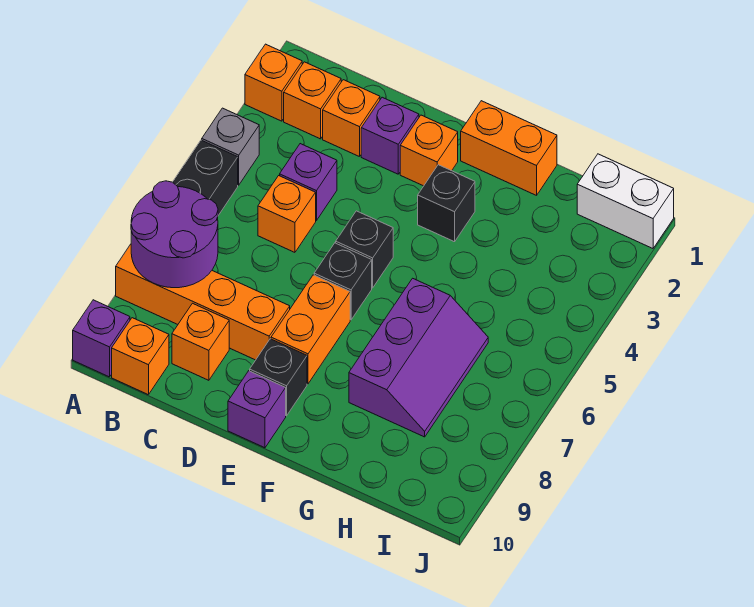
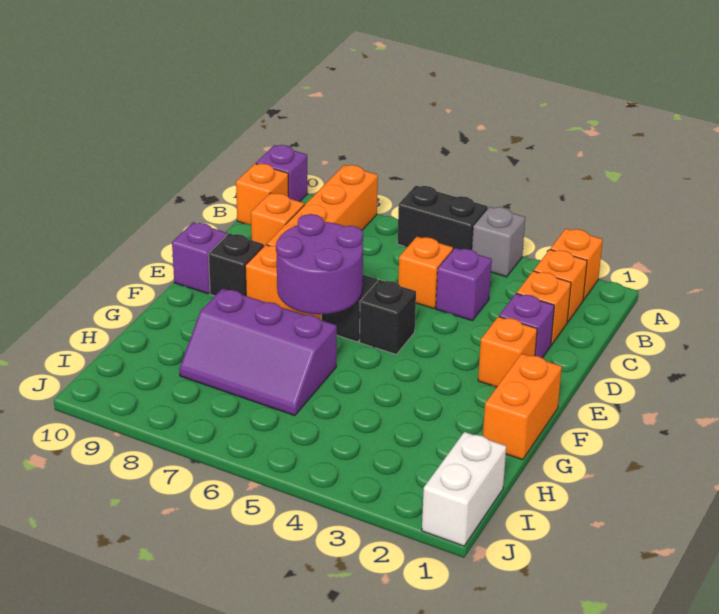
purple round brick A7:B8 level 2 -> purple round brick E6:F7 level 2
black brick F3 level 1 -> none

